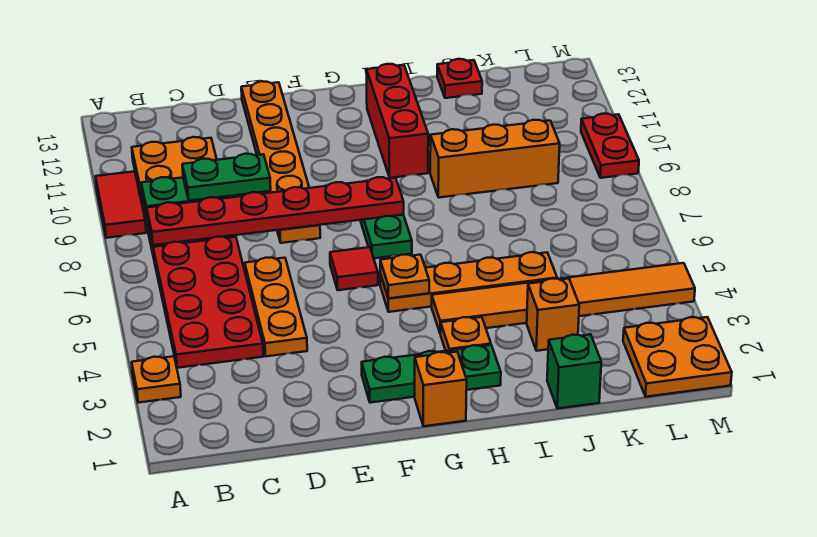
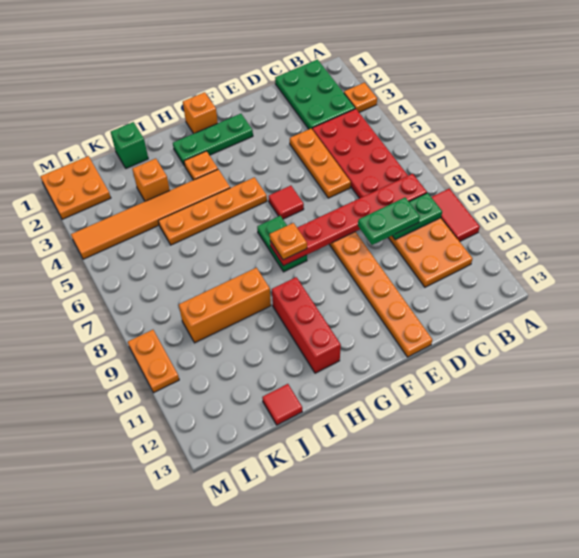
none -> green plate B1:C3 level 1
orange plate G5 level 2 -> orange plate G8 level 3
red plate J13 level 1 -> red tile J13 level 1
red plate M9:M10 level 1 -> orange plate M9:M10 level 1

